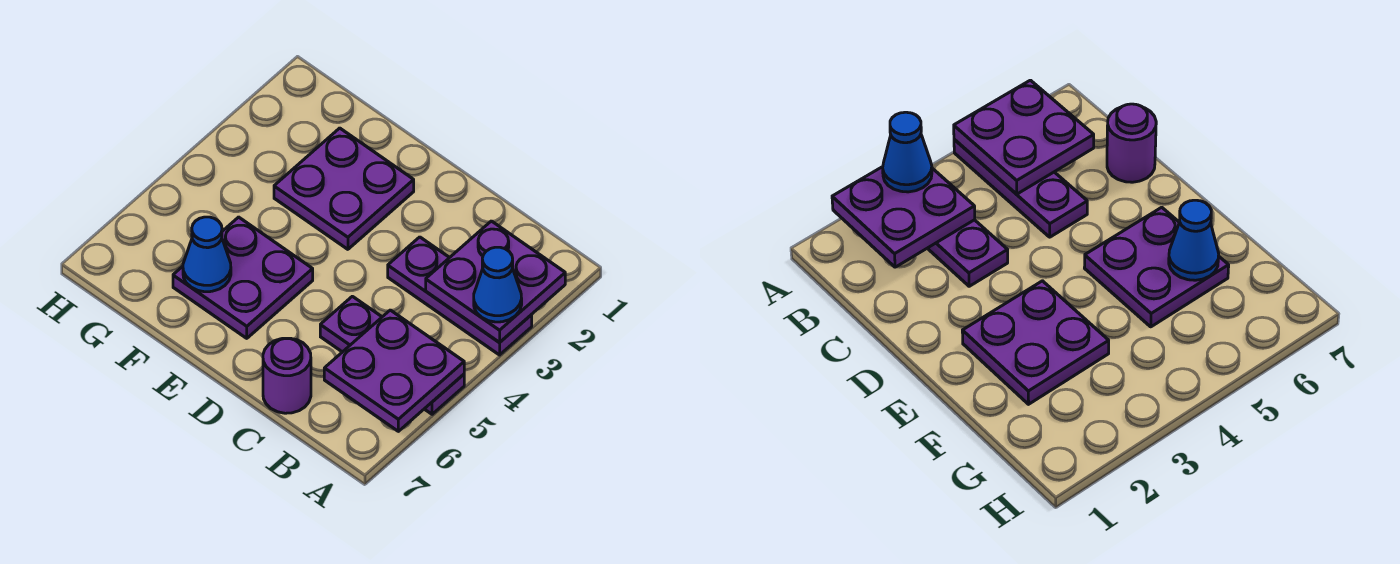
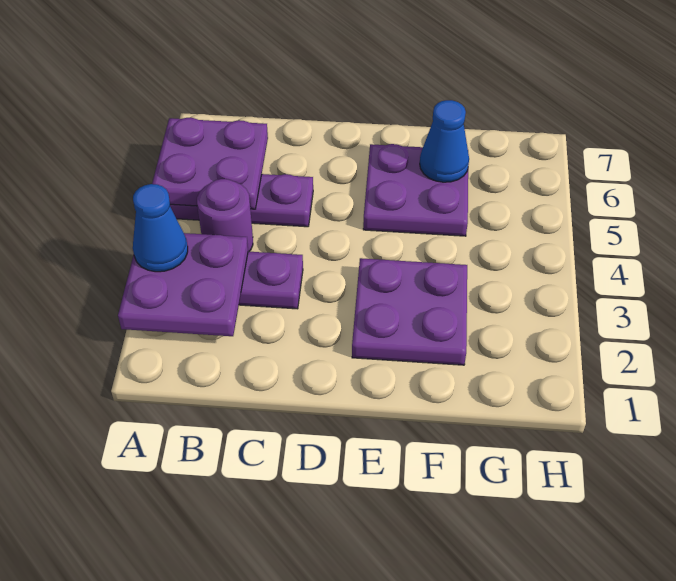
purple round brick C7 level 1 -> purple round brick B4 level 1

